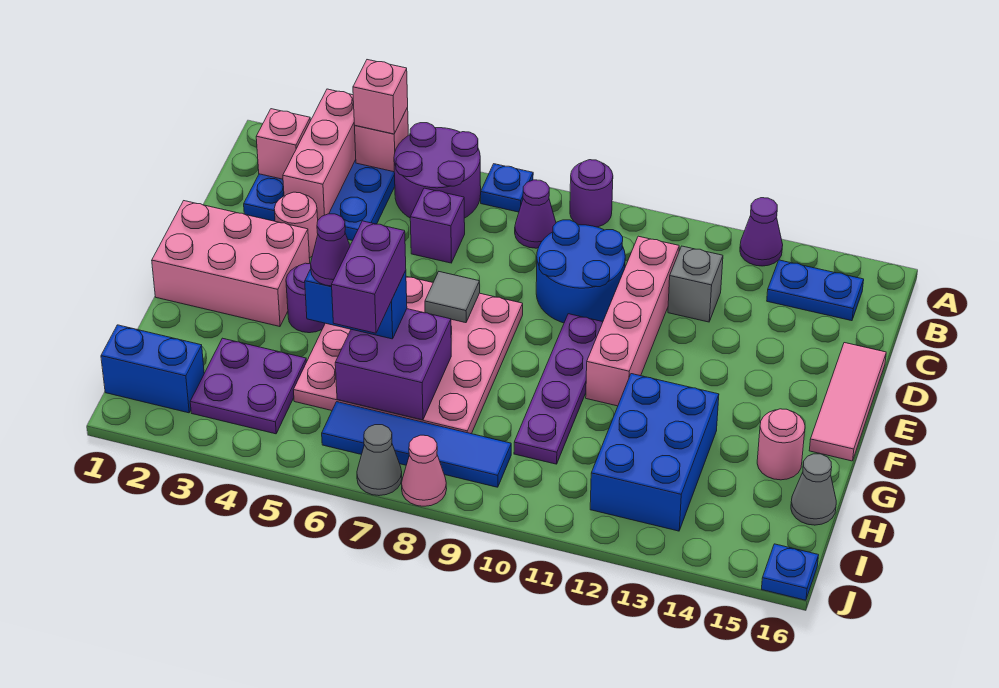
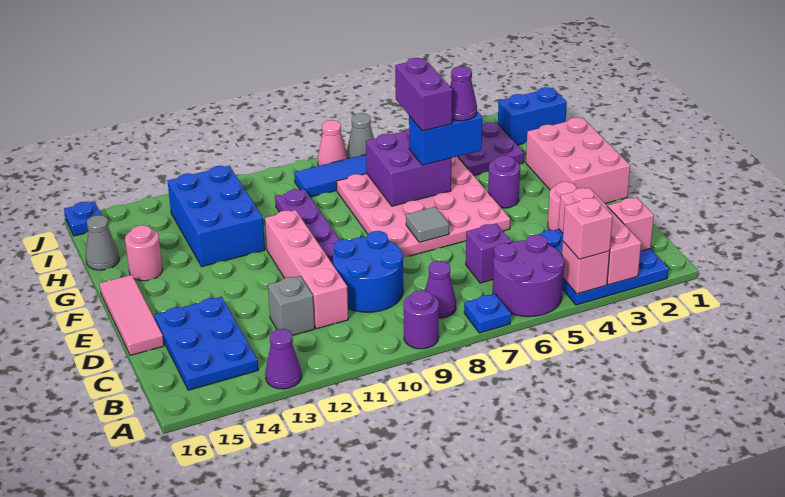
blue plate B14:B15 level 1 -> blue plate B14:D15 level 1
pink brick E1:F3 level 1 -> pink brick E1:G2 level 1

